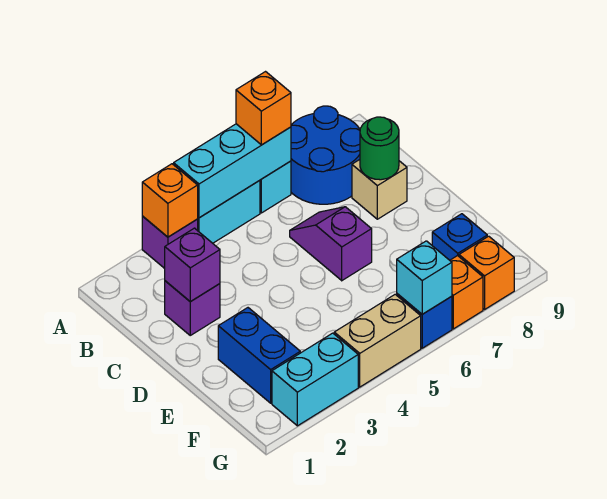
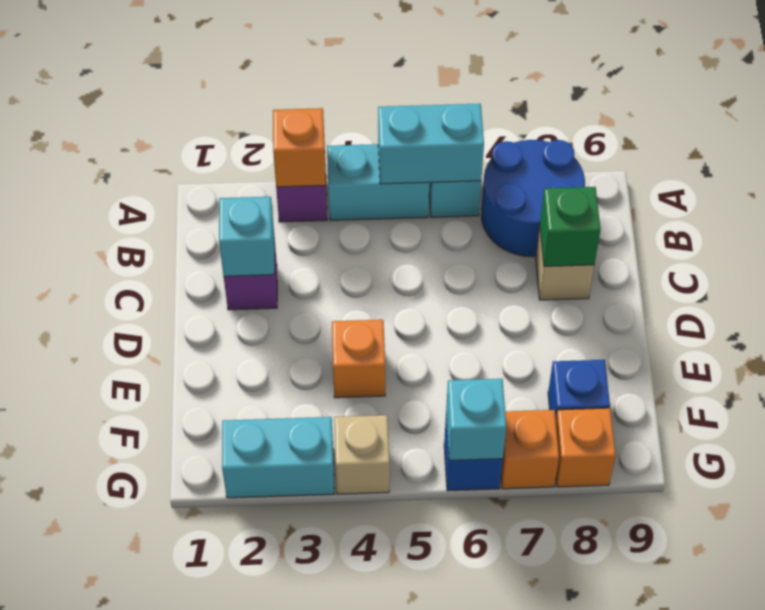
cyan brick A4:A6 level 2 -> cyan brick A5:A6 level 2
orange brick A6 level 3 -> orange brick E4 level 1
purple brick C2 level 2 -> cyan brick C2 level 2
purple slope C6:D6 level 1 top D -> none
green round brick C8 level 2 -> green brick C8 level 2
blue brick E2:F2 level 1 -> none
tan brick G4:G5 level 1 -> tan brick G4 level 1

